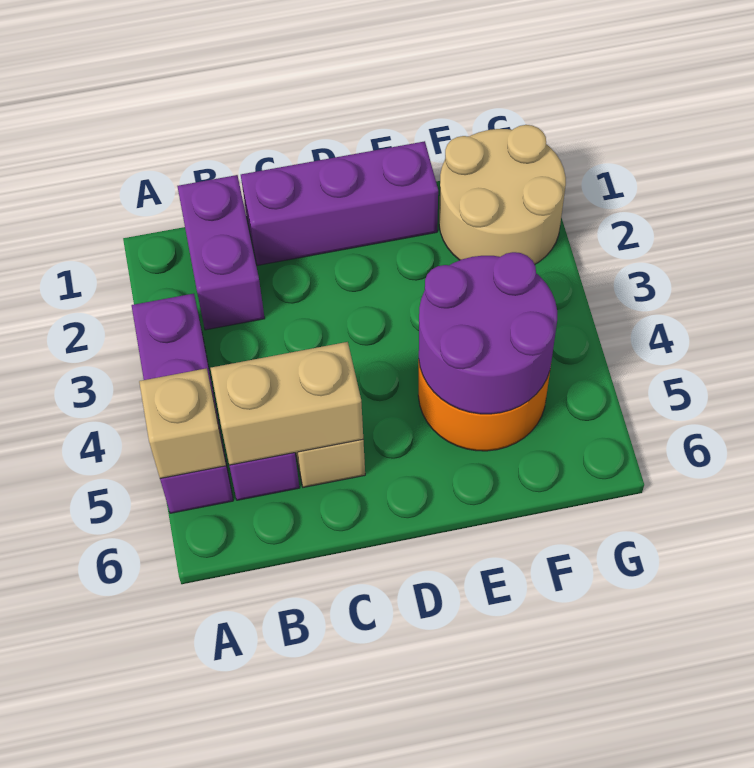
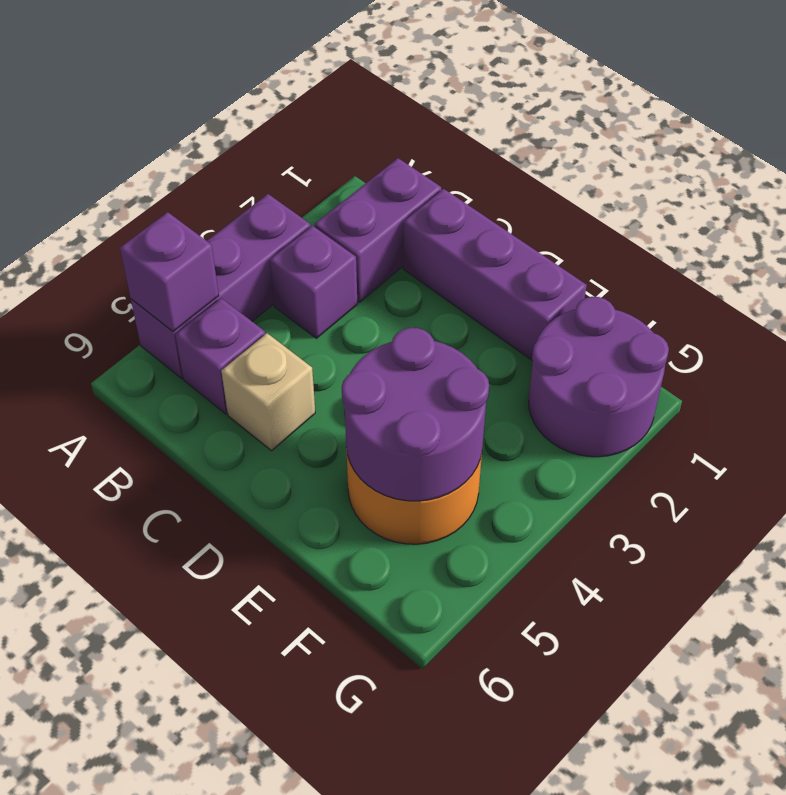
tan brick A5 level 2 -> purple brick A5 level 2
none -> purple brick B3 level 1
tan brick B5:C5 level 2 -> none
tan round brick F1:G2 level 1 -> purple round brick F1:G2 level 1

